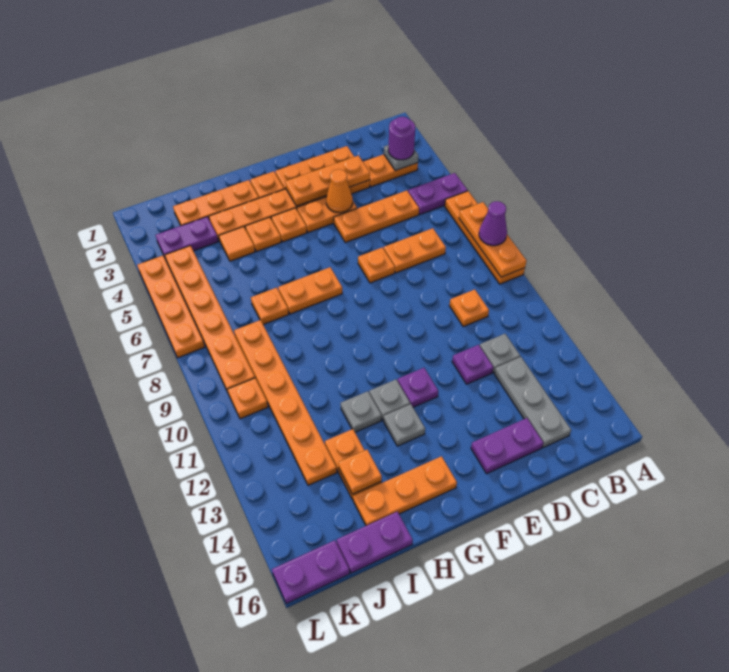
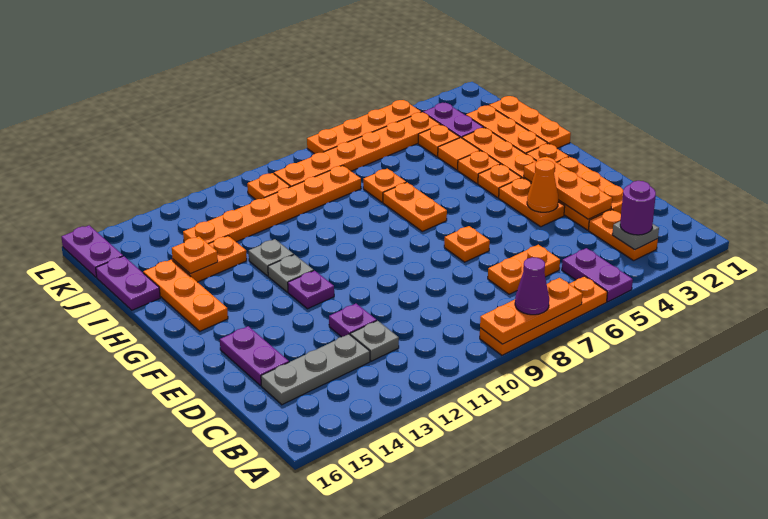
orange plate C5:E5 level 1 -> orange plate H1:J1 level 1
orange plate C7:D7 level 1 -> orange plate C6:C7 level 1
orange plate C10 level 1 -> orange plate J4 level 1
grey plate G13 level 1 -> none

